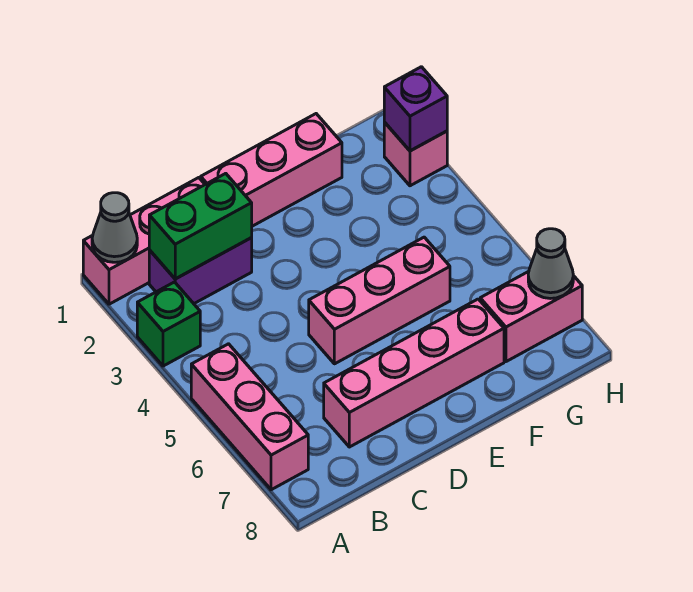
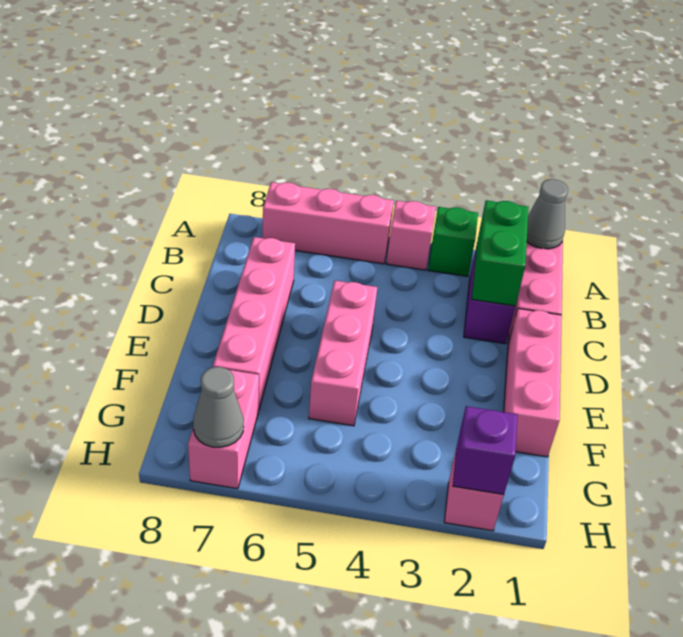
none -> pink brick A4 level 1

